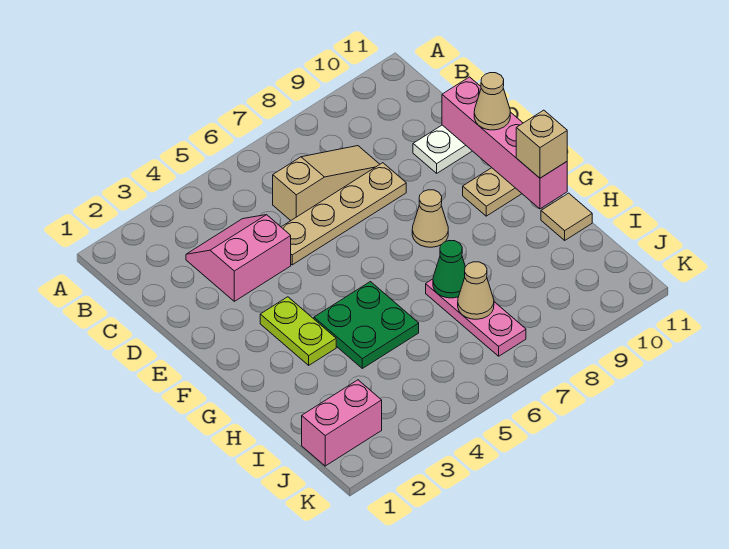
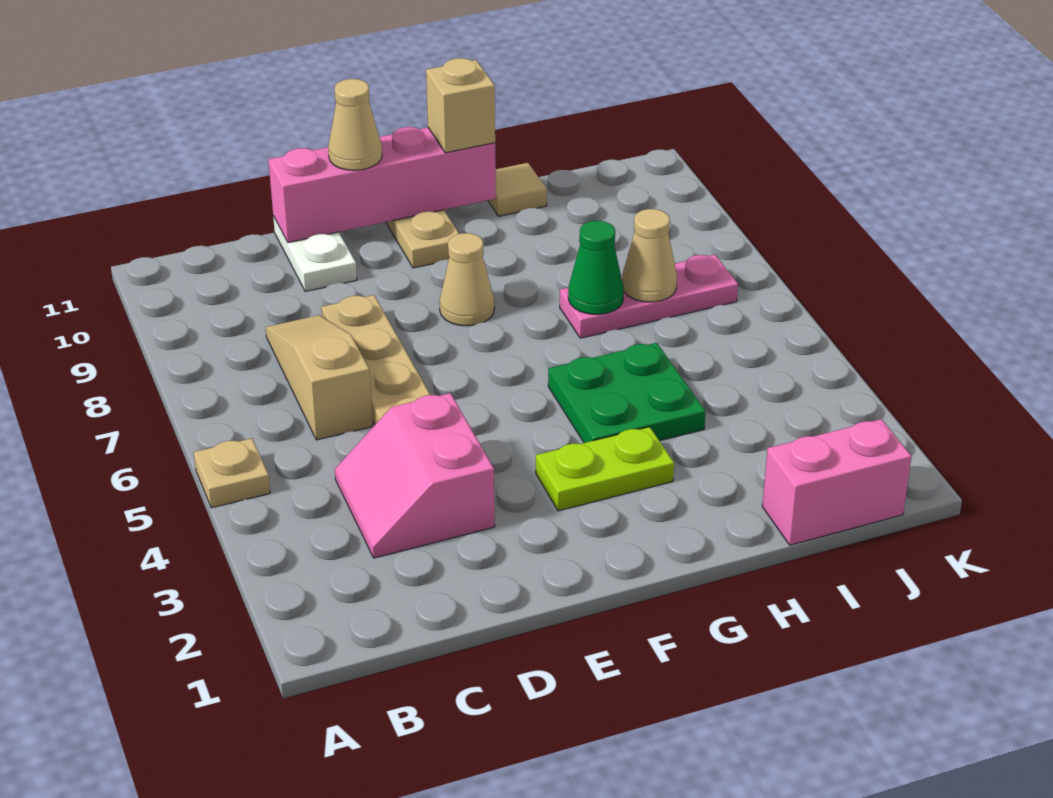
none -> tan plate A5 level 1
pink brick J1:J2 level 1 -> pink brick I1:J1 level 1

